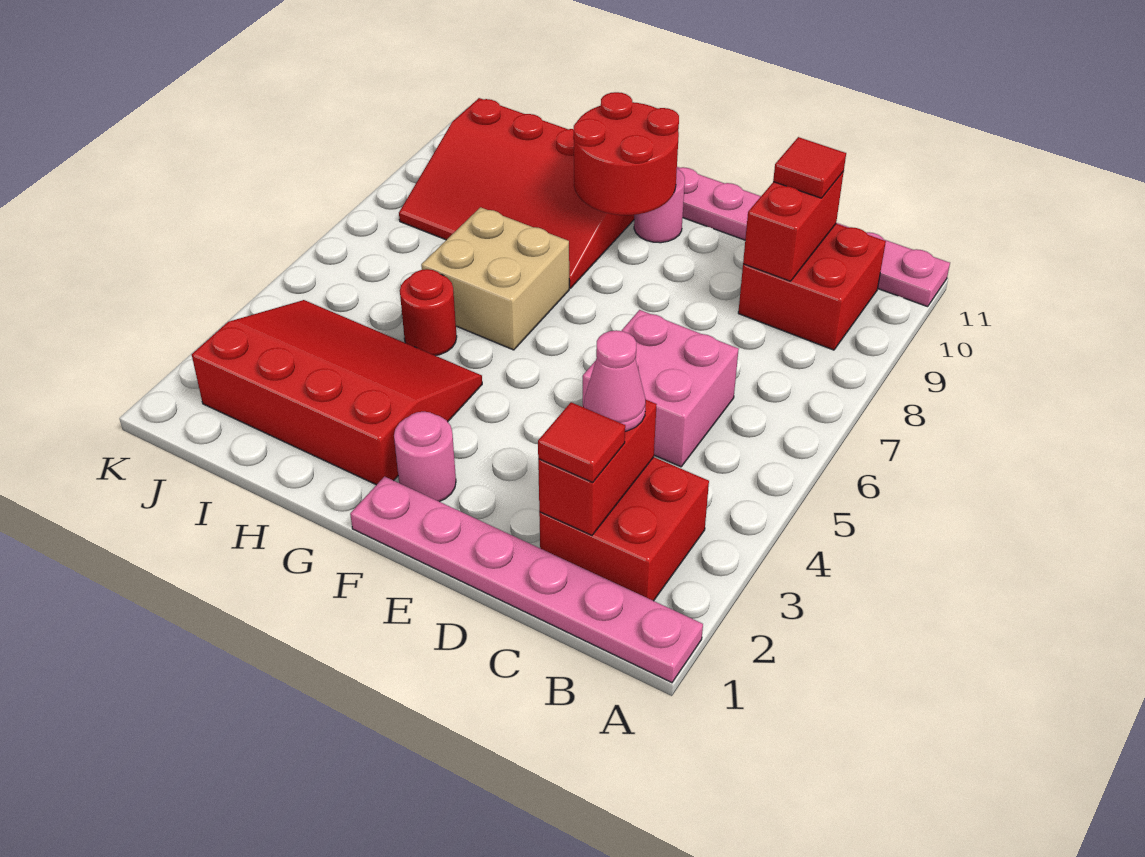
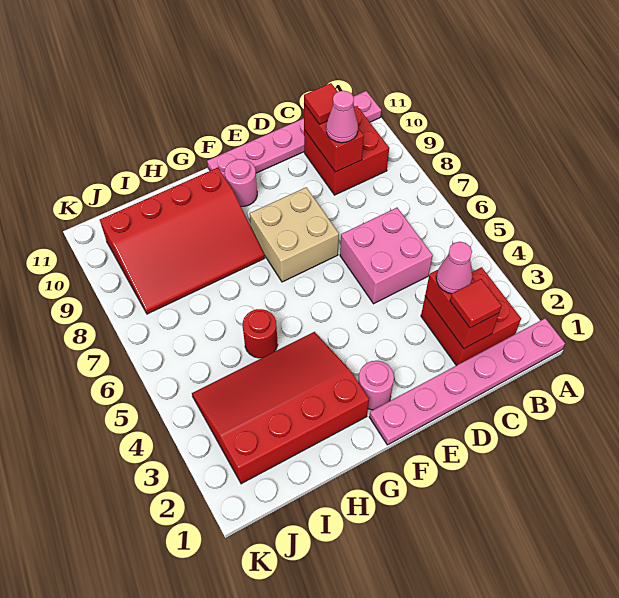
none -> pink cone C9 level 3
red round brick F9:G10 level 2 -> none
tan brick G6:H7 level 1 -> tan brick E7:F8 level 1

